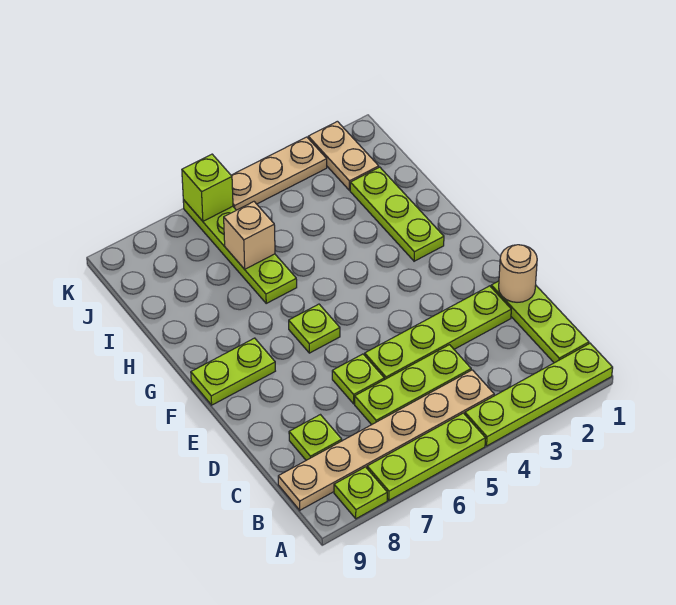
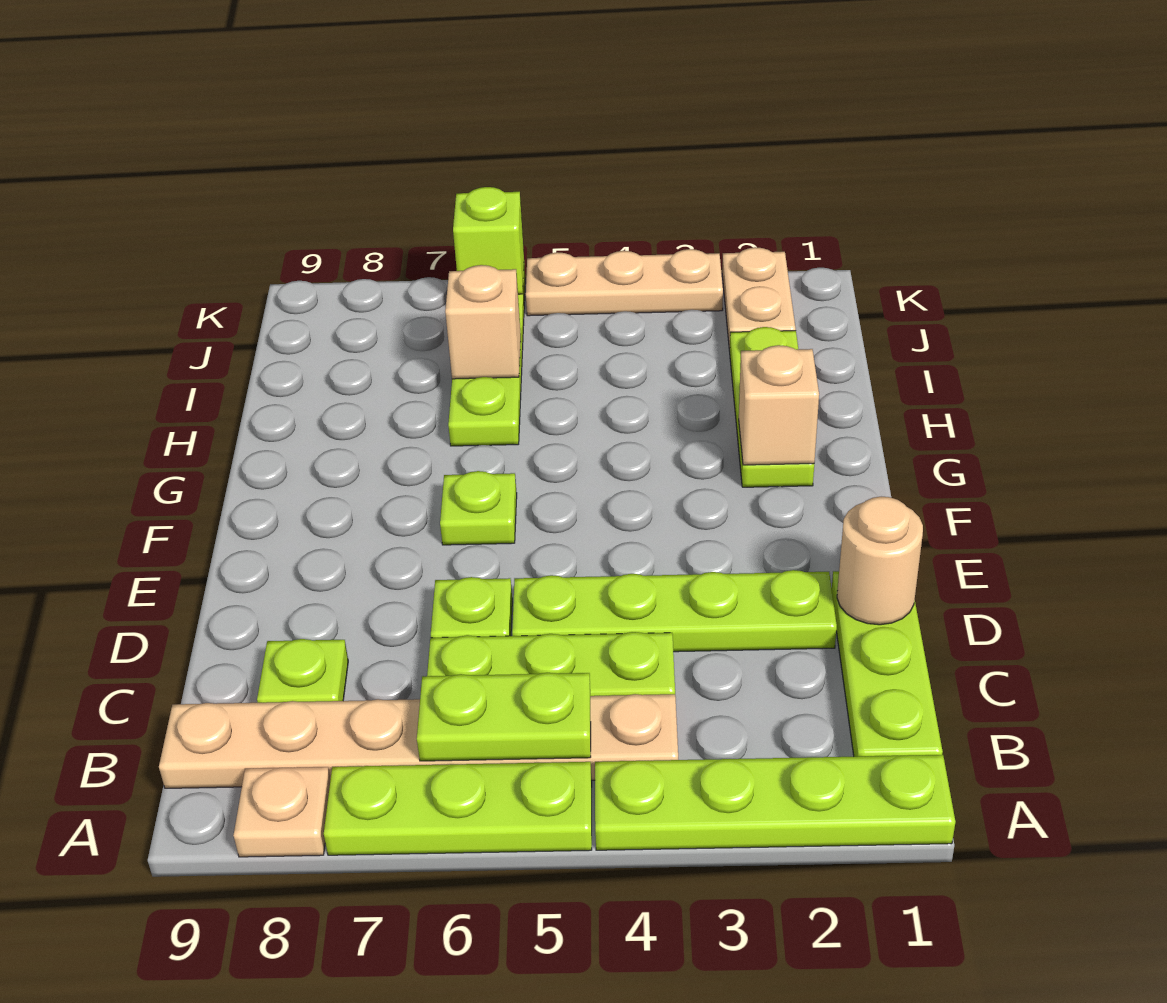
lime plate A8 level 1 -> tan plate A8 level 1
lime plate F8:F9 level 1 -> lime plate B5:B6 level 2
none -> tan brick G2 level 2

